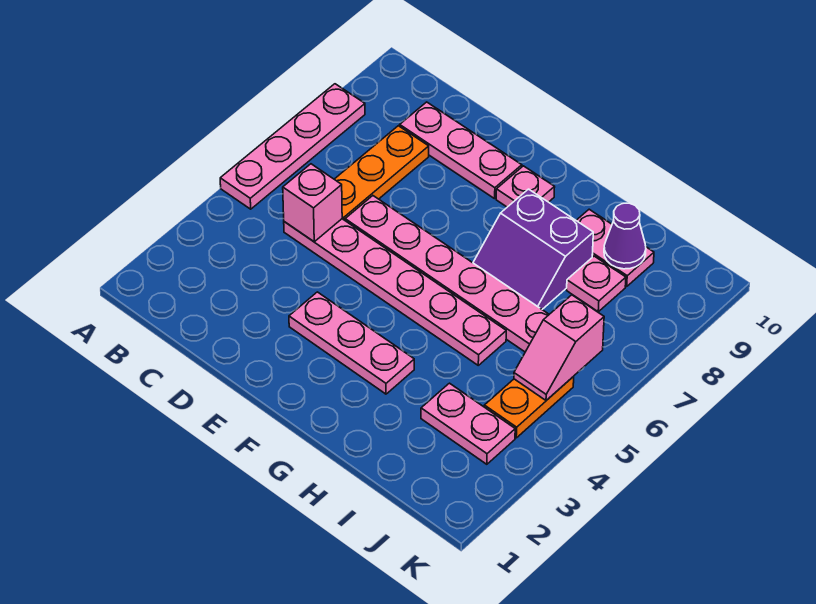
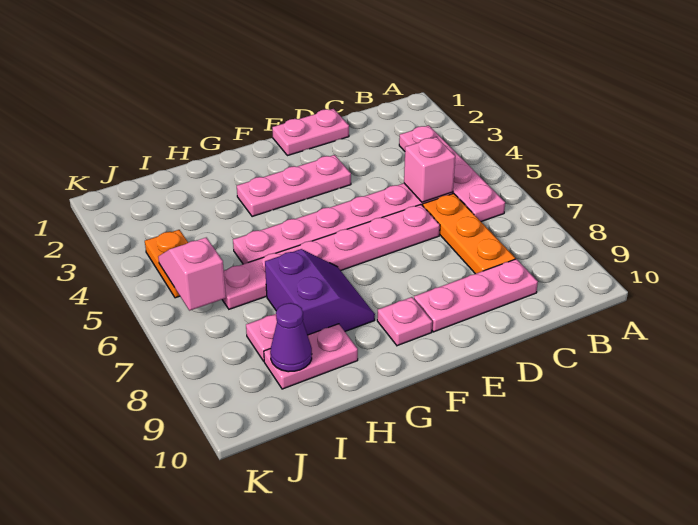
pink plate A5:A8 level 1 -> pink plate B3:B6 level 1
purple slope G7:H8 level 1 top 8 -> purple slope G7:H8 level 1 top H
pink plate I3:J3 level 1 -> pink plate D1:E1 level 1

